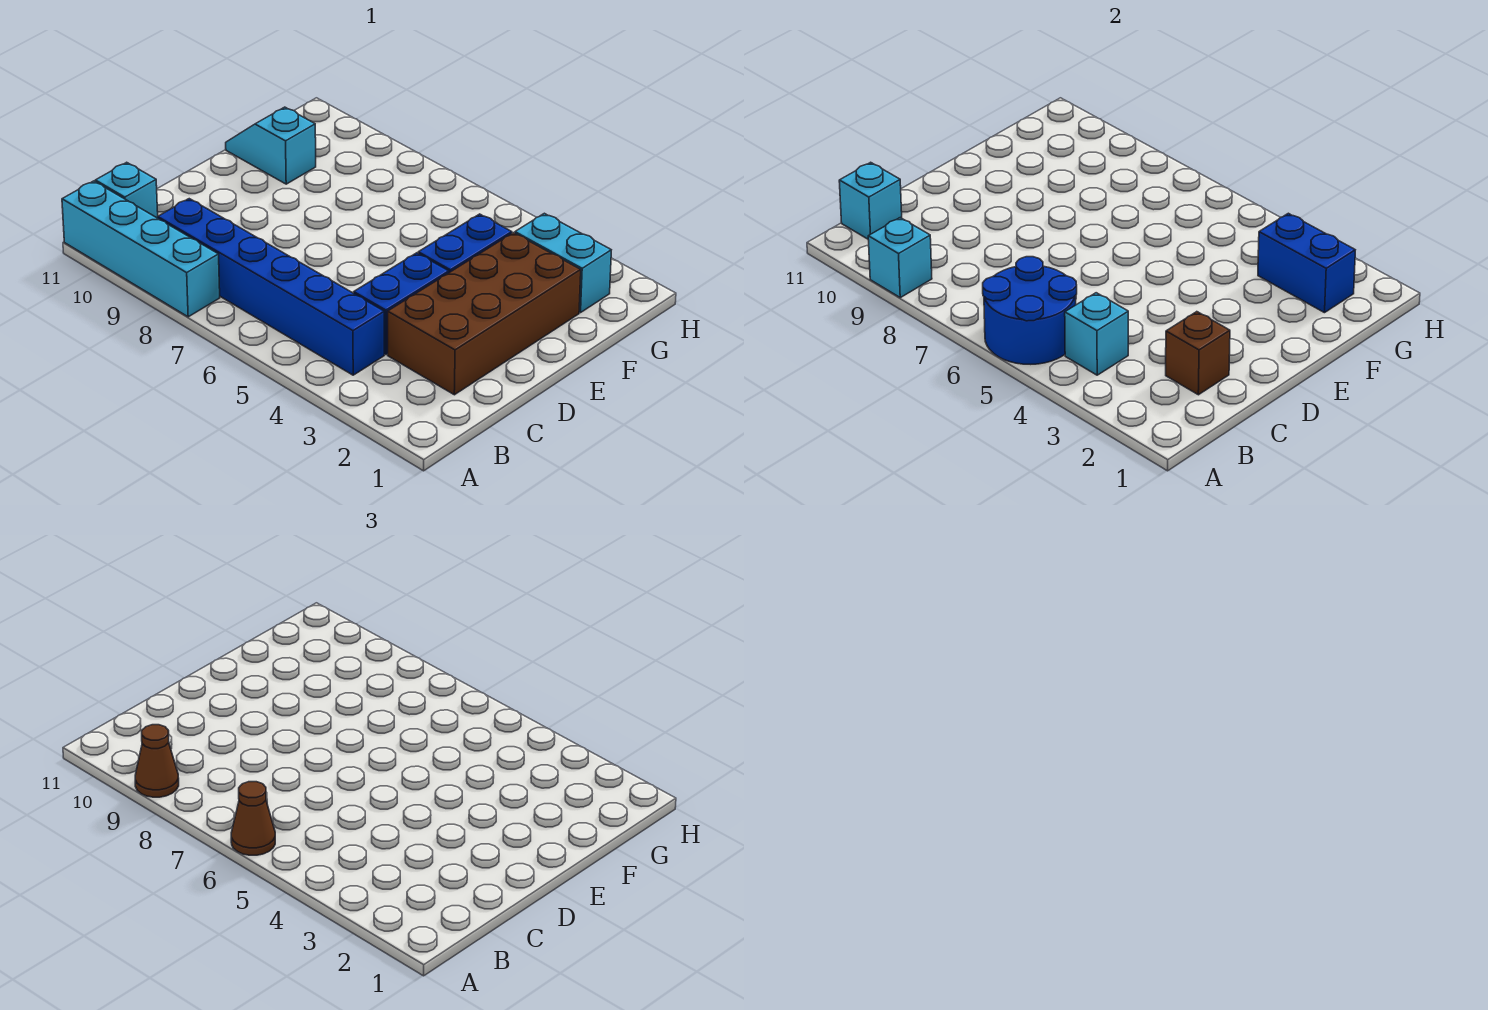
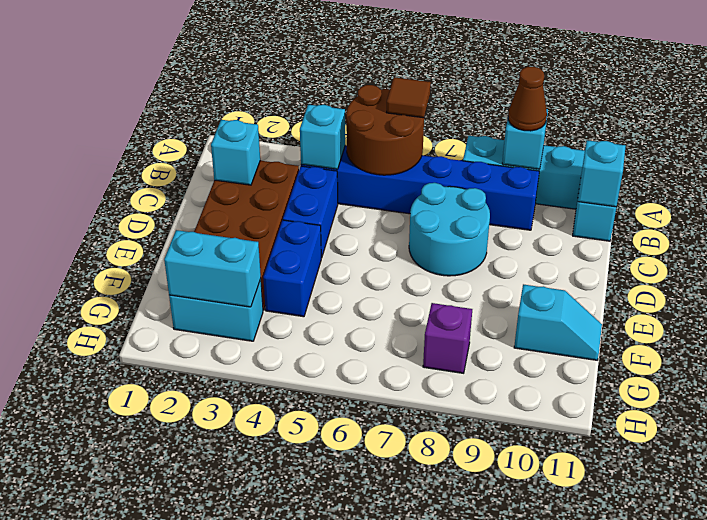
blue round brick A5:B6 level 2 -> brown round brick A5:B6 level 2
brown cone A6 level 3 -> brown tile A6 level 3
brown brick C2 level 2 -> cyan brick C2 level 2
none -> cyan round brick C7:D8 level 1
blue brick G2:G3 level 2 -> cyan brick G2:G3 level 2
none -> purple brick G8 level 1

